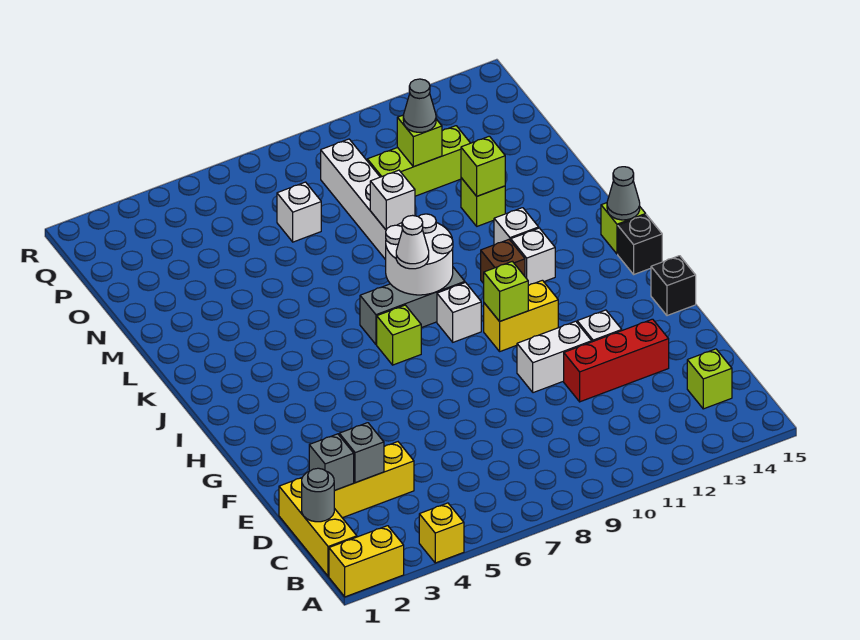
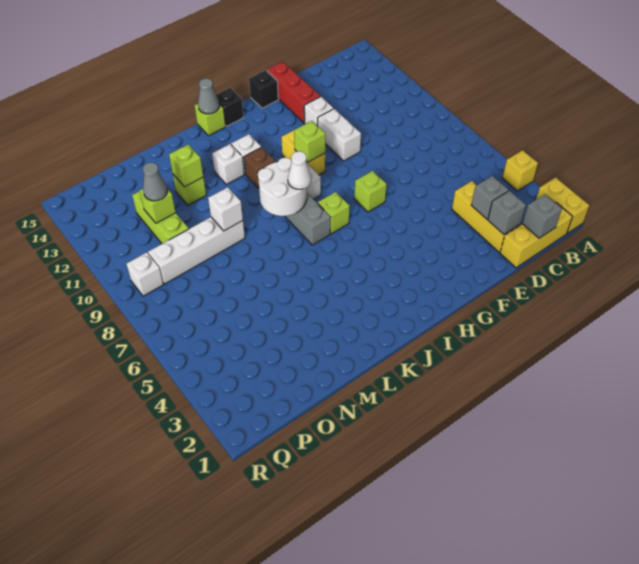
grey round brick C1 level 2 -> grey brick C1 level 2
lime brick C14 level 1 -> lime brick G7 level 1
red brick E11:E13 level 1 -> red brick F13:F15 level 1
white brick O7 level 1 -> white brick Q9 level 1

